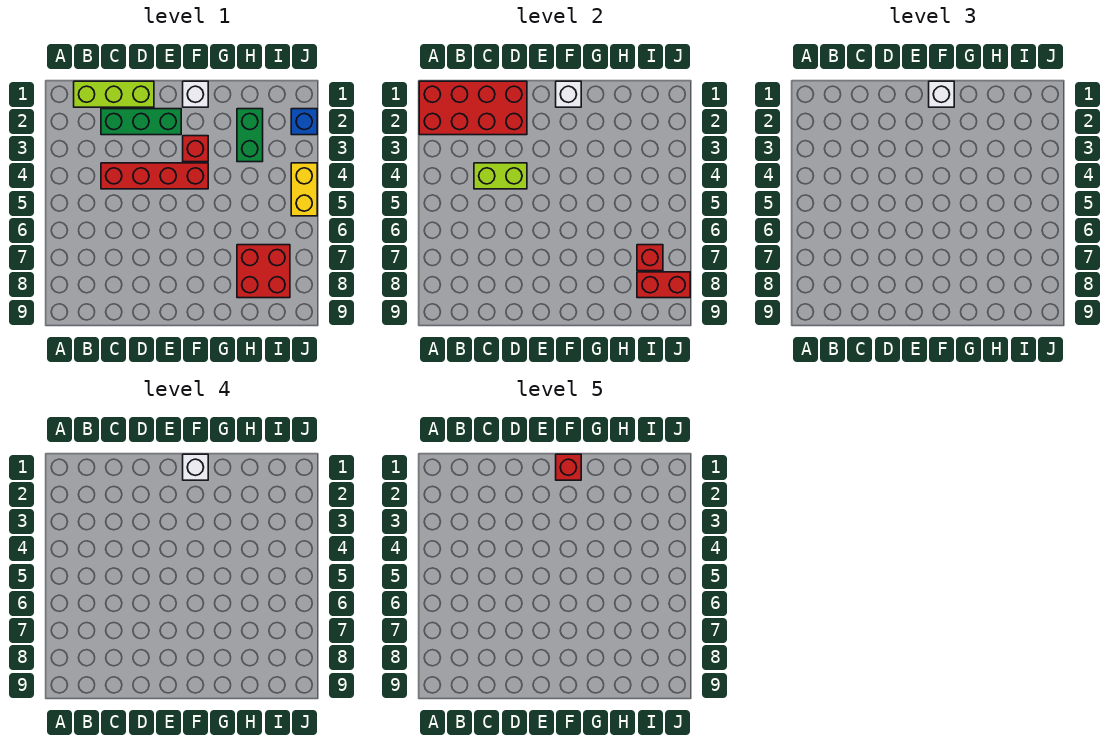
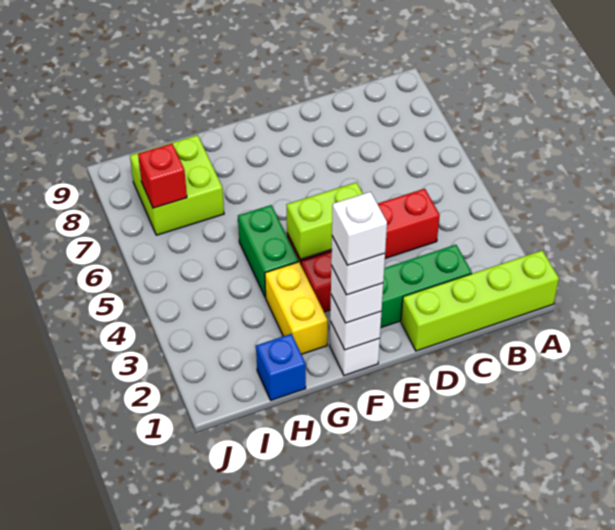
red brick A1:D2 level 2 -> none
lime brick B1:D1 level 1 -> lime brick A1:D1 level 1
lime brick C4:D4 level 2 -> lime brick E4:F4 level 2
red brick F1 level 5 -> white brick F1 level 5
green brick H2:H3 level 1 -> green brick G4:G5 level 1
red brick H7:I8 level 1 -> lime brick H7:I8 level 1
red brick I8:J8 level 2 -> none
blue brick J2 level 1 -> blue brick H1 level 1
yellow brick J4:J5 level 1 -> yellow brick G2:G3 level 1

